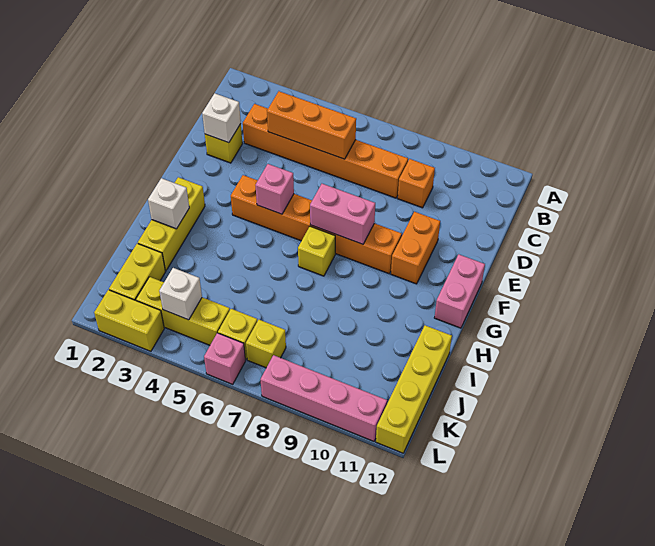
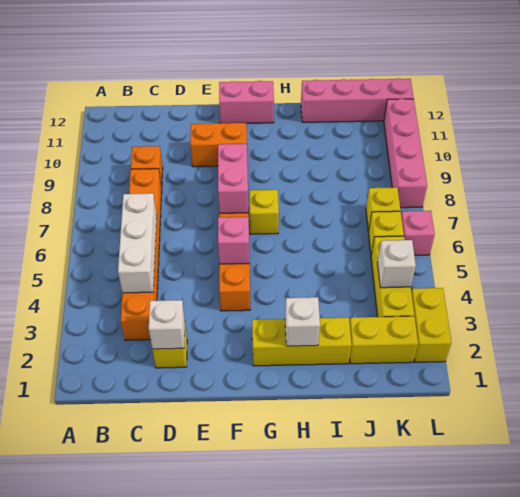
orange brick C4:C6 level 2 -> white brick C4:C6 level 2
yellow brick I12:L12 level 1 -> pink brick I12:L12 level 1

